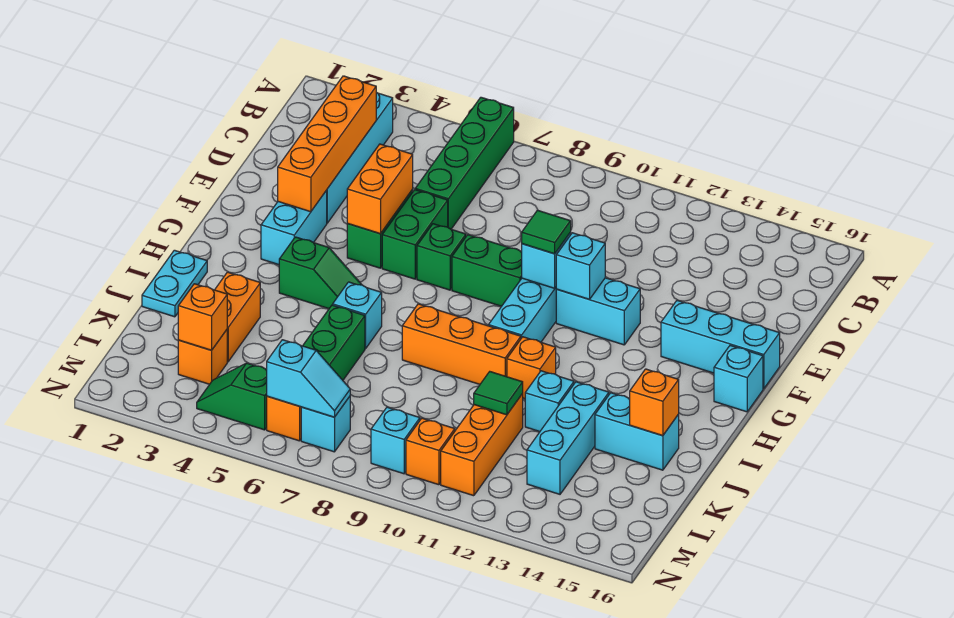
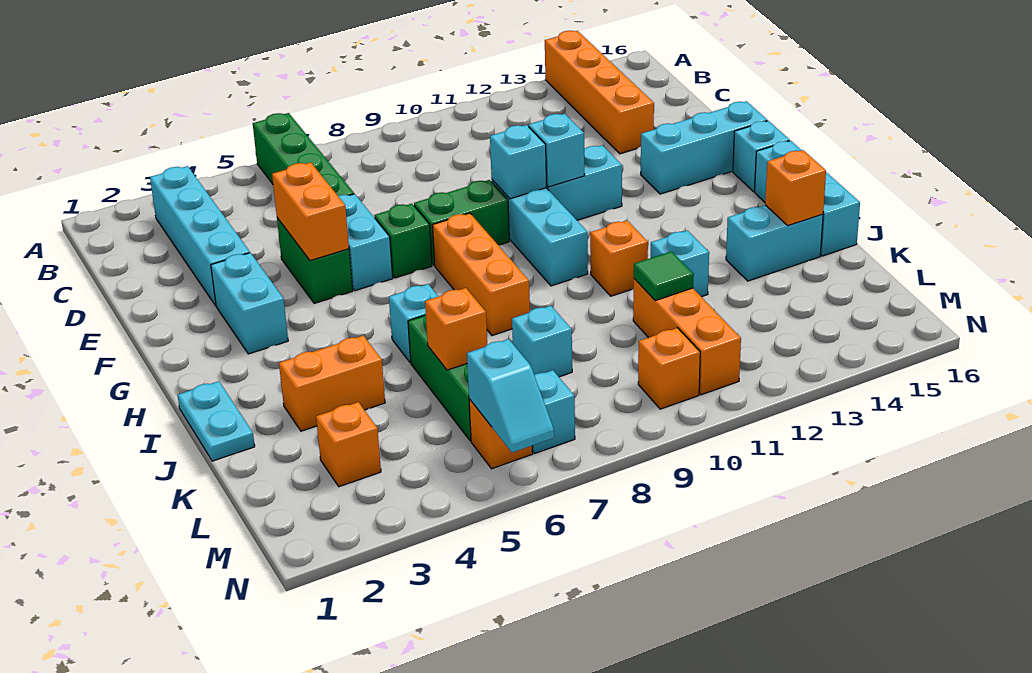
orange brick C3:F3 level 2 -> orange brick A14:D14 level 1
green brick E6:F6 level 1 -> cyan brick E6:F6 level 1
green tile F10 level 3 -> none
green slope H4:H5 level 1 top 4 -> none
orange brick I8:I10 level 1 -> orange brick G8:I8 level 1
orange brick J3:K3 level 1 -> orange brick J3:J4 level 1
cyan brick J13:L13 level 1 -> cyan brick H16:J16 level 1
orange brick L3 level 2 -> orange brick K6 level 2
green slope M4:M5 level 1 top 5 -> none
cyan slope M6:M7 level 2 top 6 -> cyan slope M6:N6 level 2 top M
cyan brick M9 level 1 -> cyan brick K8 level 1

